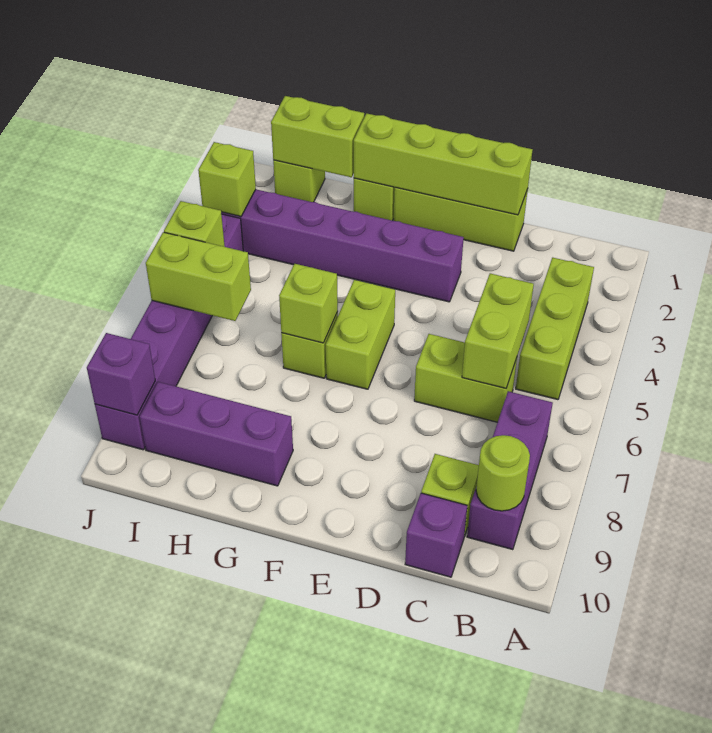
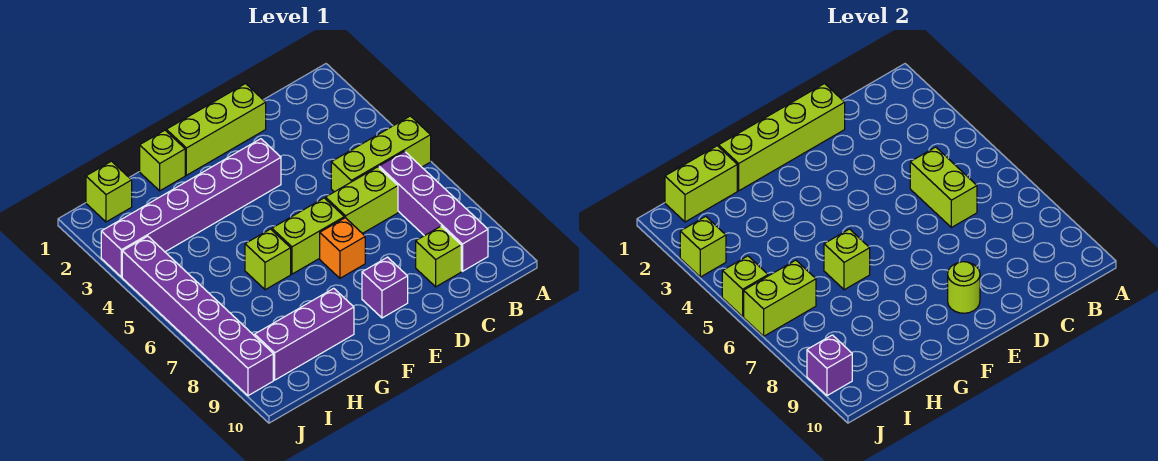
lime brick B3:B5 level 1 -> lime brick A5:C5 level 1
purple brick B7:B9 level 1 -> purple brick B6:B9 level 1
lime round brick B9 level 2 -> lime round brick E9 level 2
purple brick C10 level 1 -> purple brick E9 level 1
none -> orange brick E7 level 1
lime brick F5:F6 level 1 -> lime brick E6:F6 level 1

